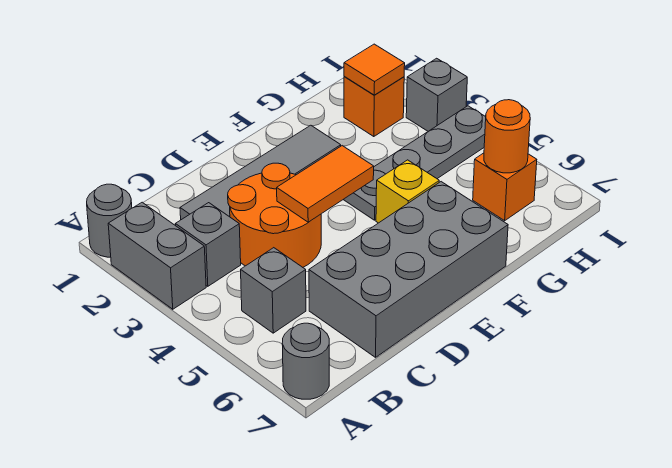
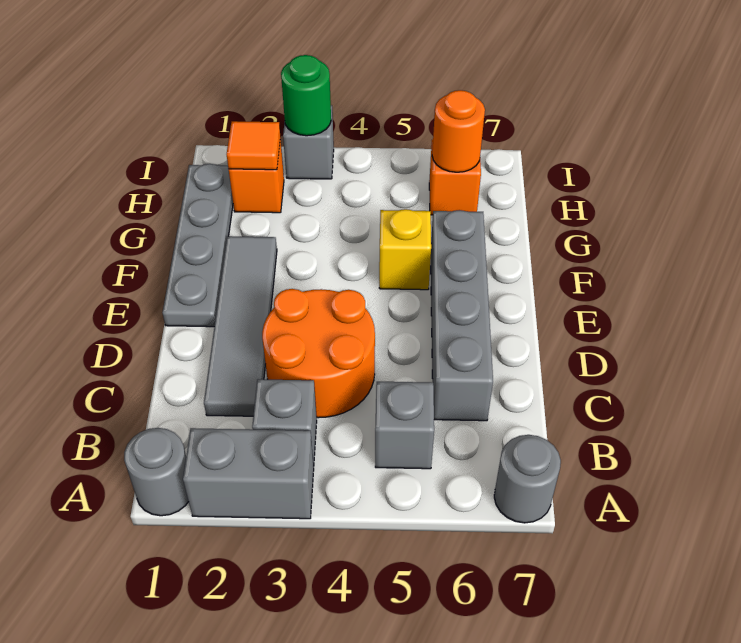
grey brick C6:F7 level 1 -> grey brick C6:F6 level 1
orange tile D4:E4 level 2 -> none
grey plate F4:I4 level 1 -> grey plate E1:H1 level 1
none -> green round brick I3 level 2

